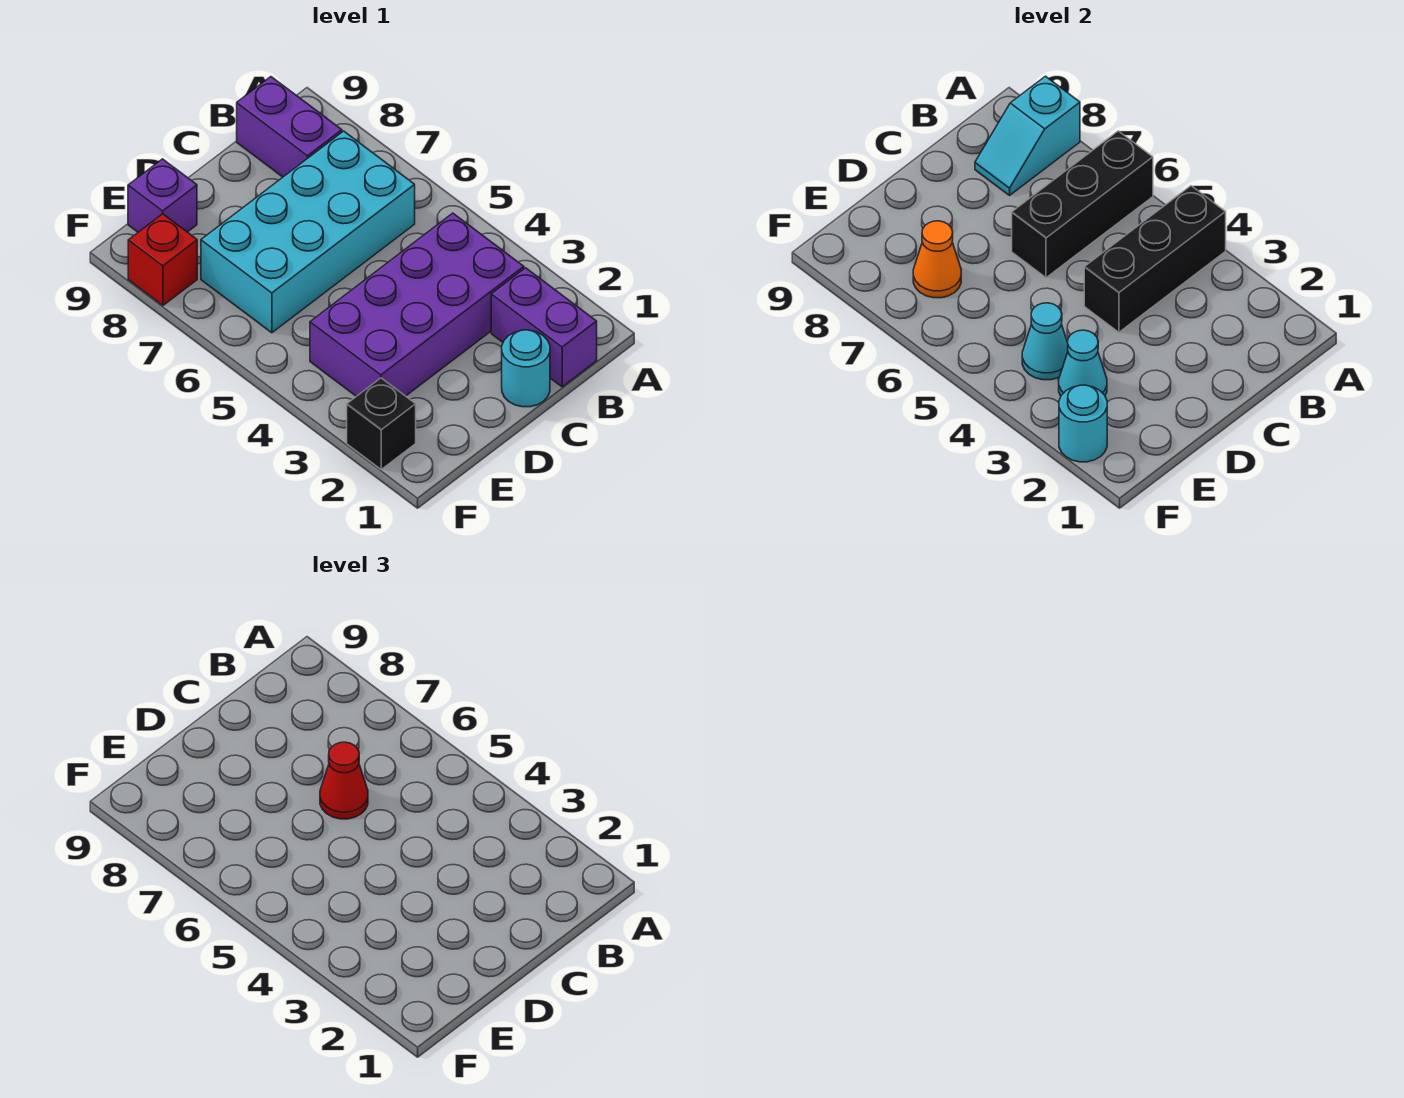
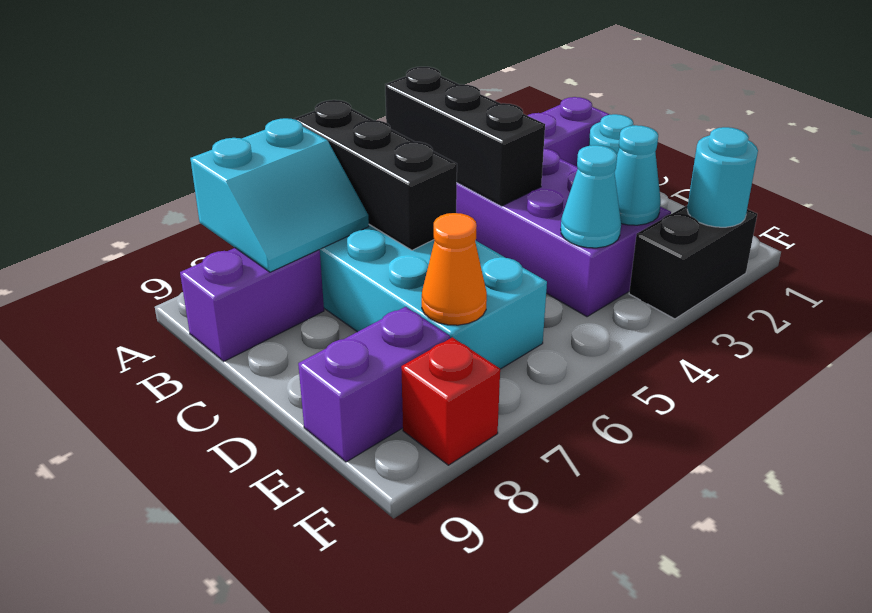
cyan slope A8:B8 level 2 top A -> cyan slope A7:B8 level 2 top A
red cone C6 level 3 -> none
purple brick E9 level 1 -> purple brick E8:E9 level 1
black brick F2 level 1 -> black brick F2:F3 level 1

